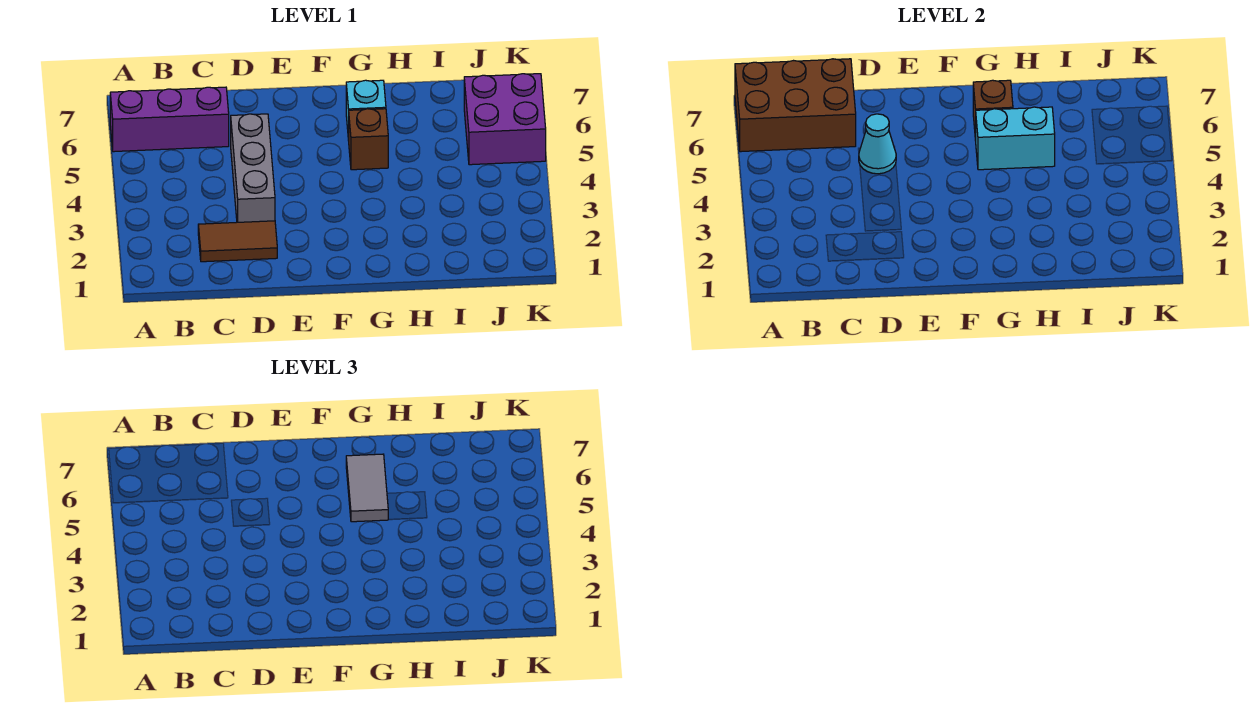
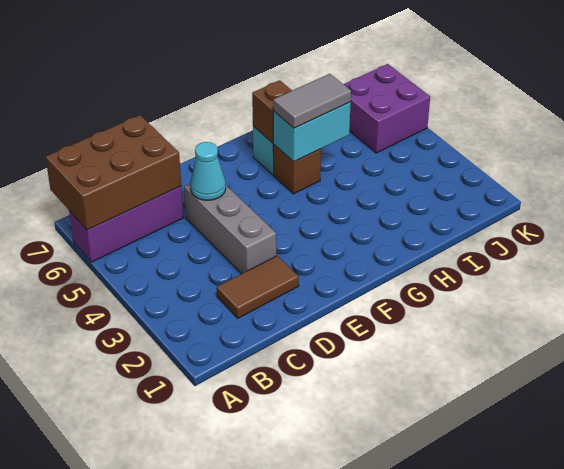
grey tile G5:G6 level 3 -> grey tile G5:H5 level 3

